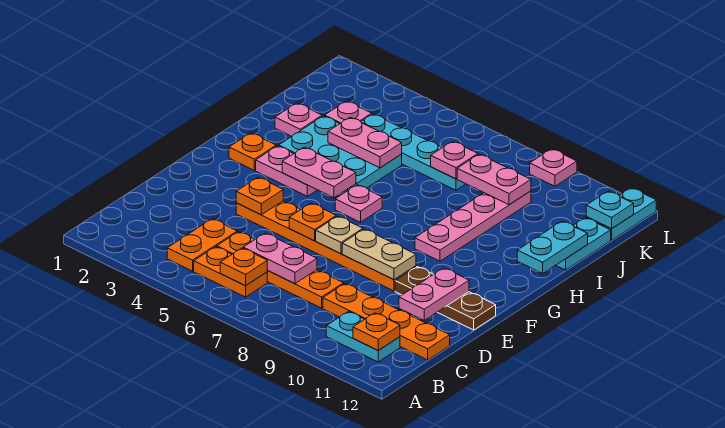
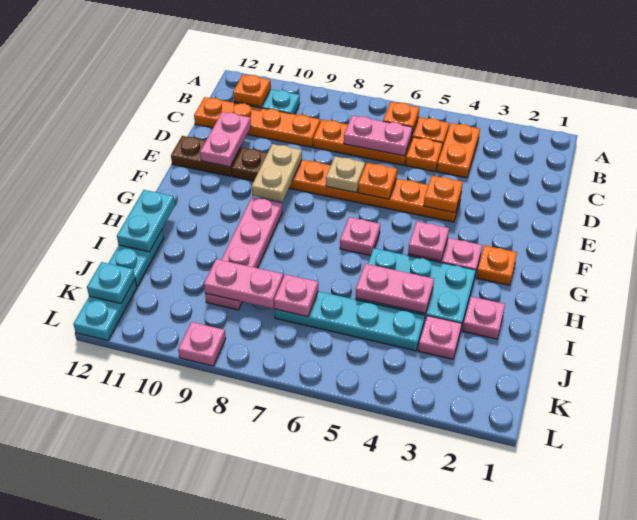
tan plate E8:E9 level 2 -> tan plate E9:F9 level 2
pink plate G4:G5 level 2 -> pink plate G4 level 2

